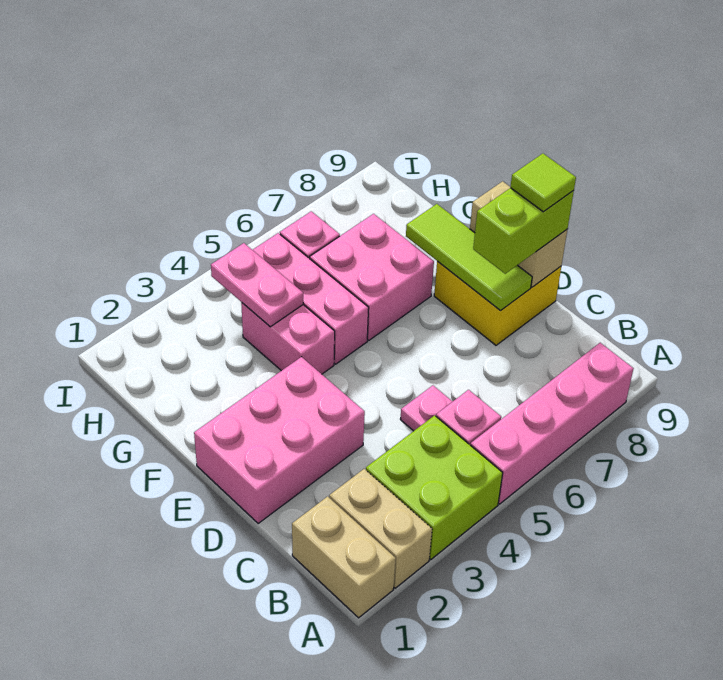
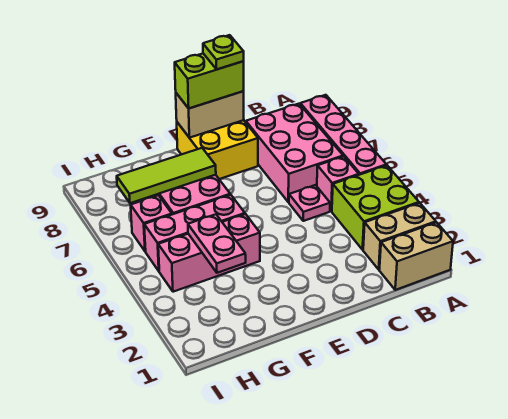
pink brick D1:E3 level 1 -> pink brick B6:C8 level 1
lime tile D8:F8 level 2 -> lime tile F7:H7 level 2
lime brick D8:D9 level 3 -> lime brick D9:E9 level 3
lime tile D9 level 4 -> lime plate D9 level 4
pink brick F4:G4 level 1 -> pink brick F4:H4 level 1
pink plate G4:H4 level 2 -> pink plate G3:G4 level 2

